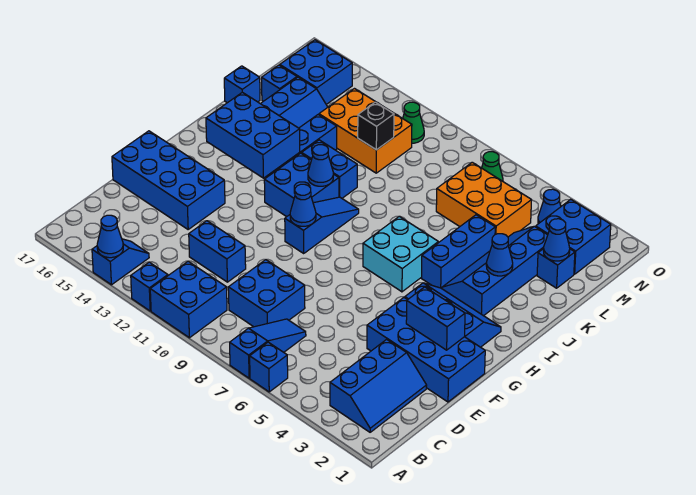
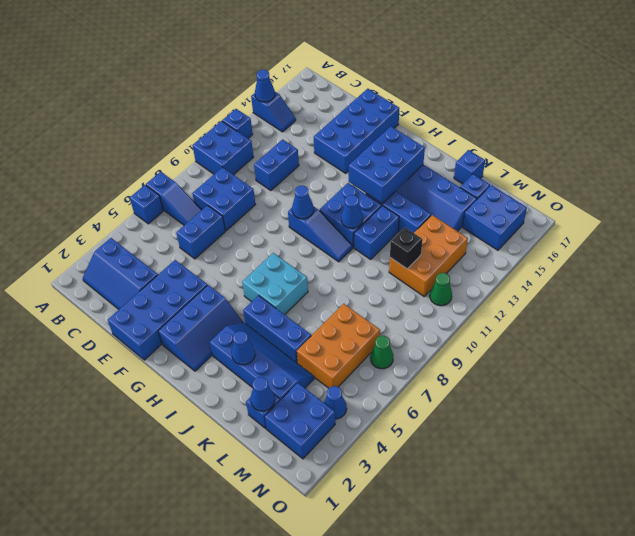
blue brick F2:F3 level 2 -> blue brick D6:D7 level 1

